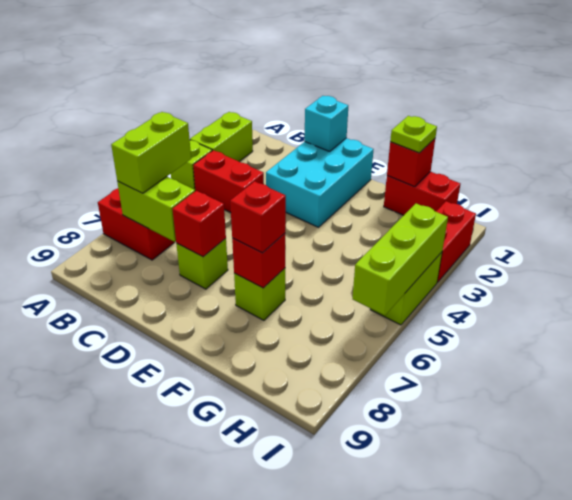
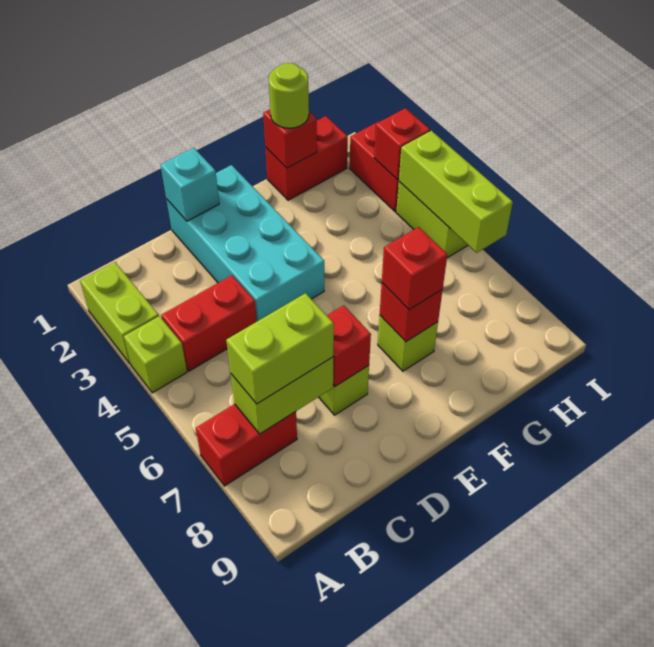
lime brick B6:B7 level 3 -> lime brick B7:C7 level 3
cyan brick D1:E3 level 1 -> cyan brick D1:E4 level 1
lime plate G1 level 3 -> lime round brick G1 level 3
none -> red brick I3 level 2

